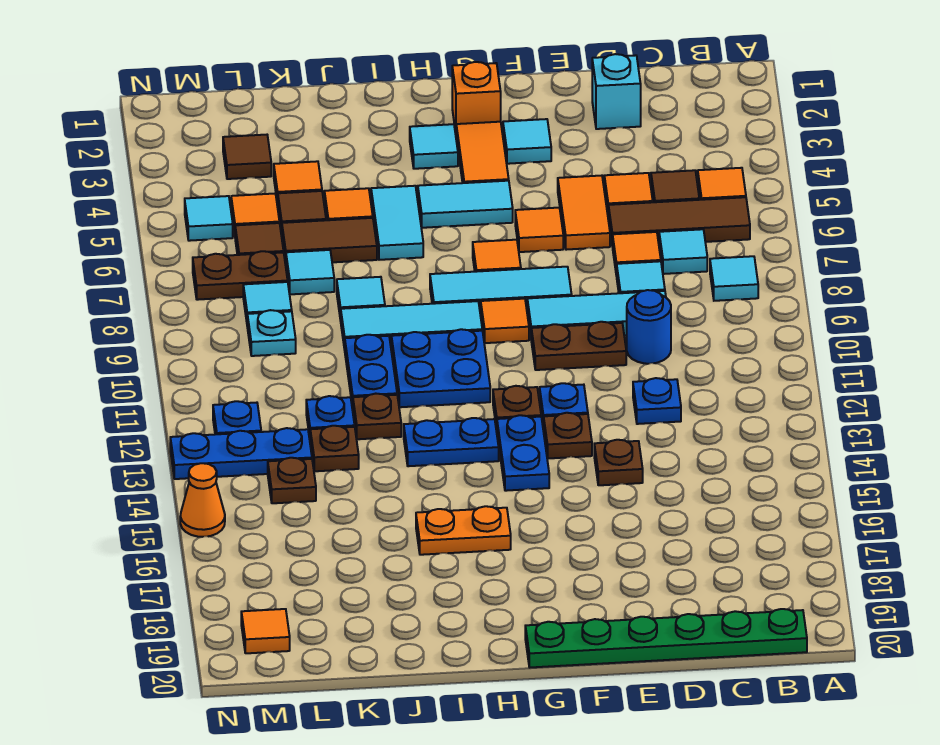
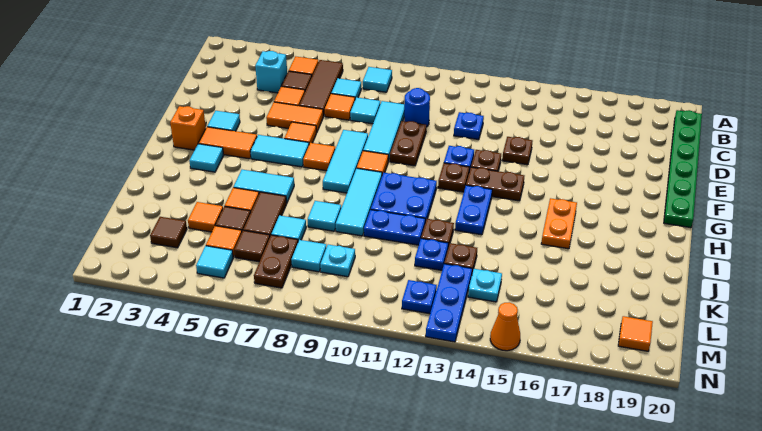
cyan brick D2 level 1 -> cyan brick C4 level 1
cyan tile G5:H5 level 1 -> cyan tile G5:G6 level 1
blue plate G13:G14 level 1 -> brown plate G13:G14 level 1
brown plate L14 level 1 -> cyan plate L14 level 1

